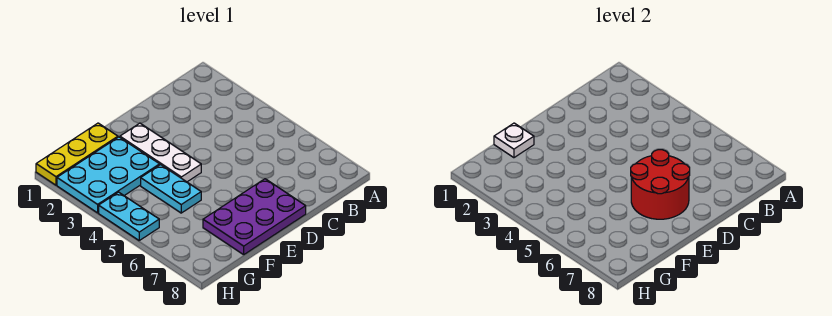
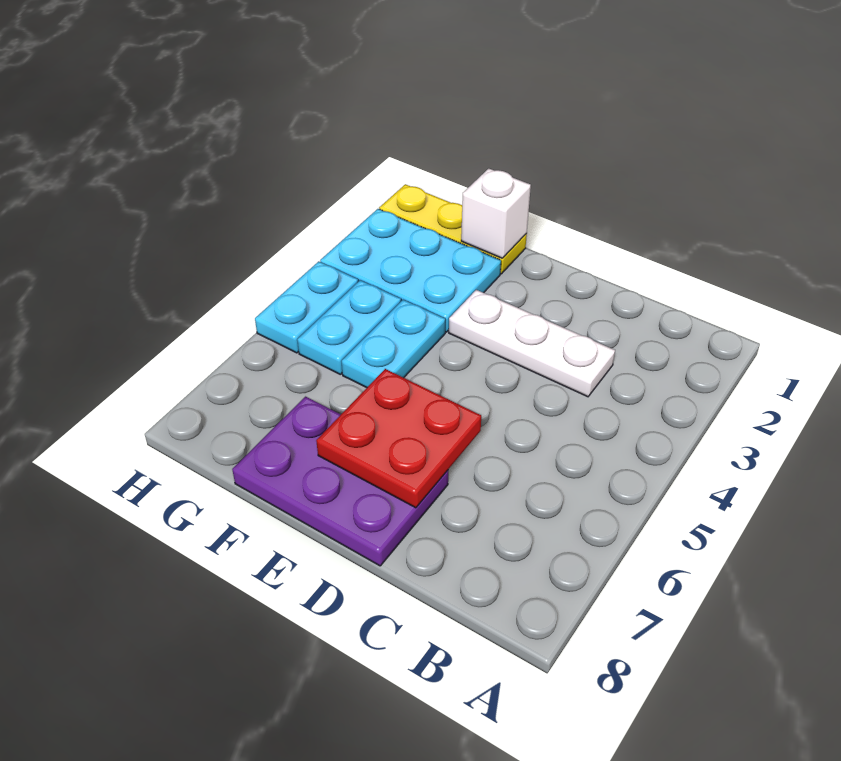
red round brick D6:E7 level 2 -> red plate D6:E7 level 2
white plate E2:E4 level 1 -> white plate C3:E3 level 1
white plate F1 level 2 -> white brick F1 level 2
none -> cyan plate G4:G5 level 1

